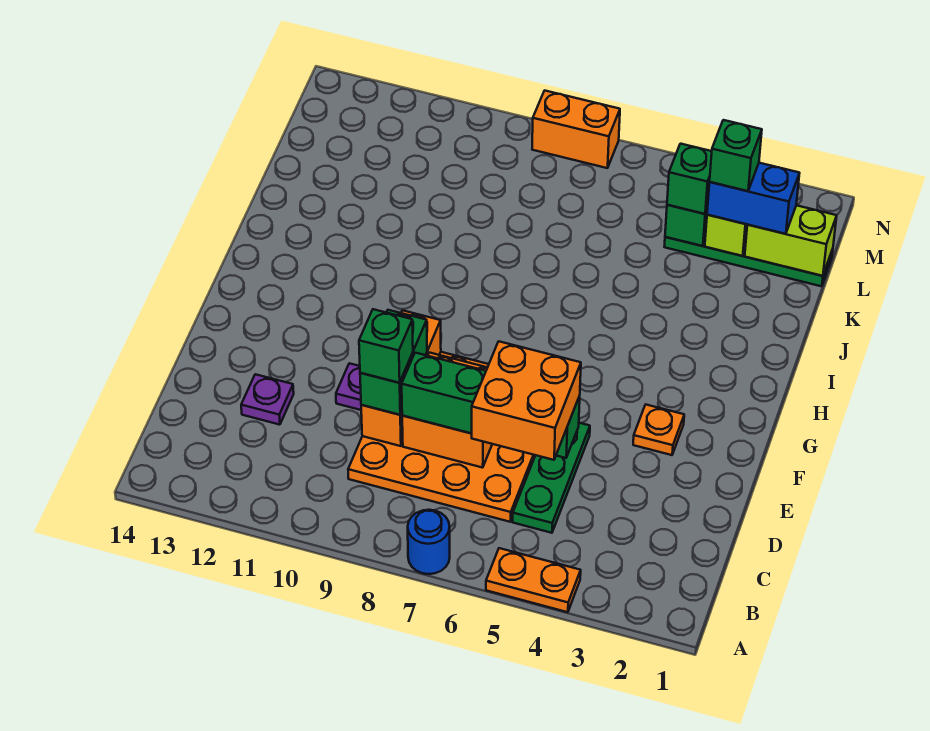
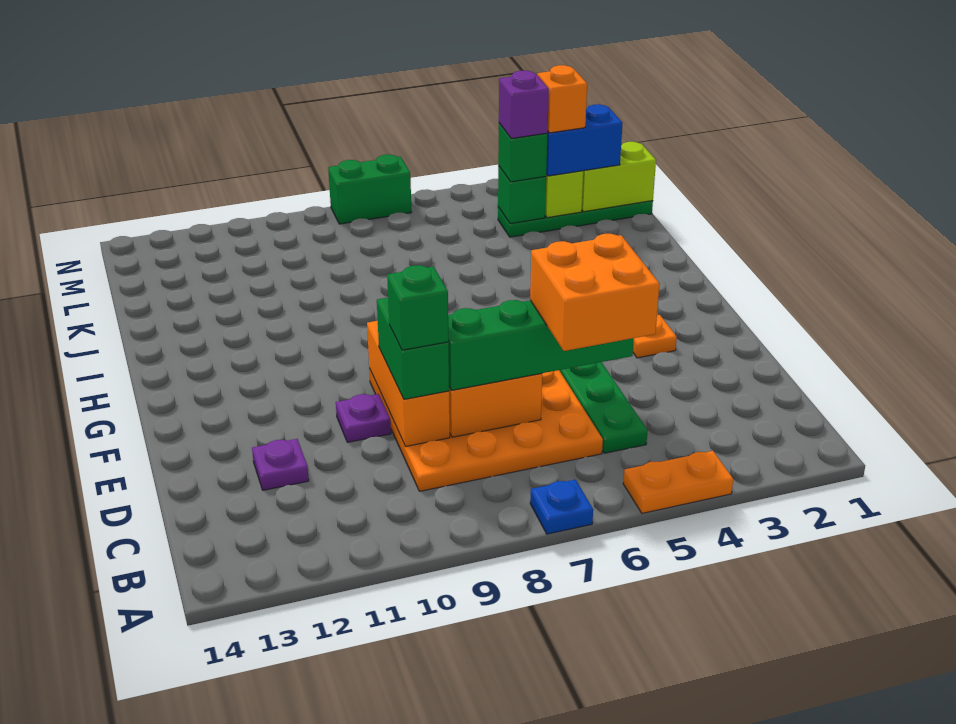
blue round brick A7 level 1 -> blue plate A7 level 1
green brick L3 level 4 -> orange brick L3 level 4
none -> purple brick L4 level 4
orange brick N7:N8 level 1 -> green brick N7:N8 level 1

